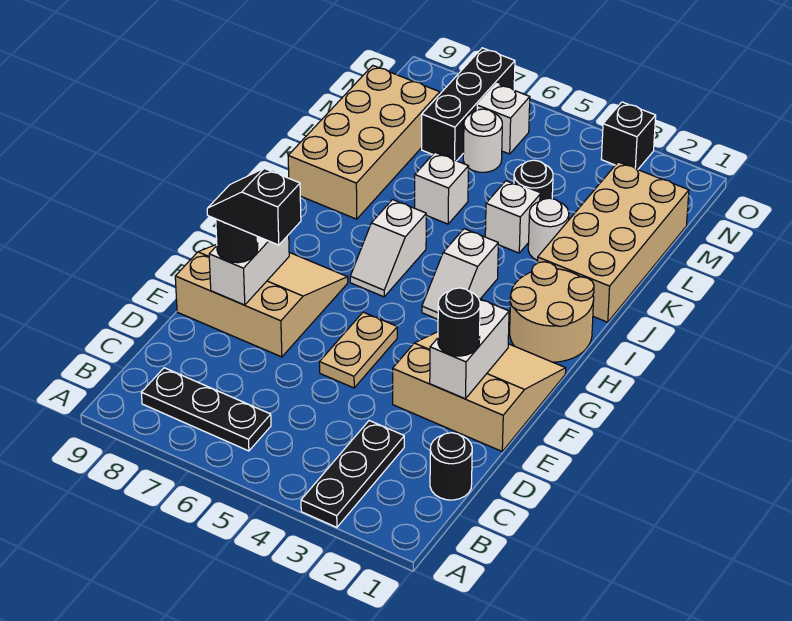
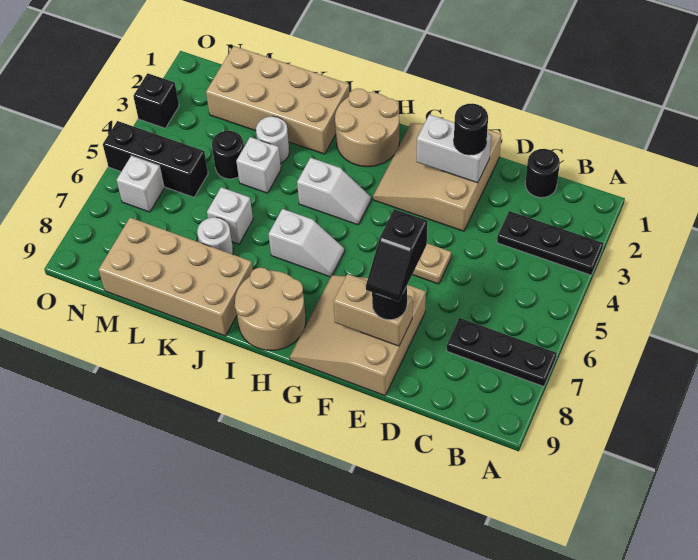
black plate B6:B8 level 1 -> black plate A7:C7 level 1
white brick E8:F8 level 2 -> tan brick E8:F8 level 2
none -> tan round brick H8:I9 level 1
white round brick M6 level 1 -> white round brick K7 level 1
black brick M7:O7 level 1 -> black brick M5:O5 level 1

